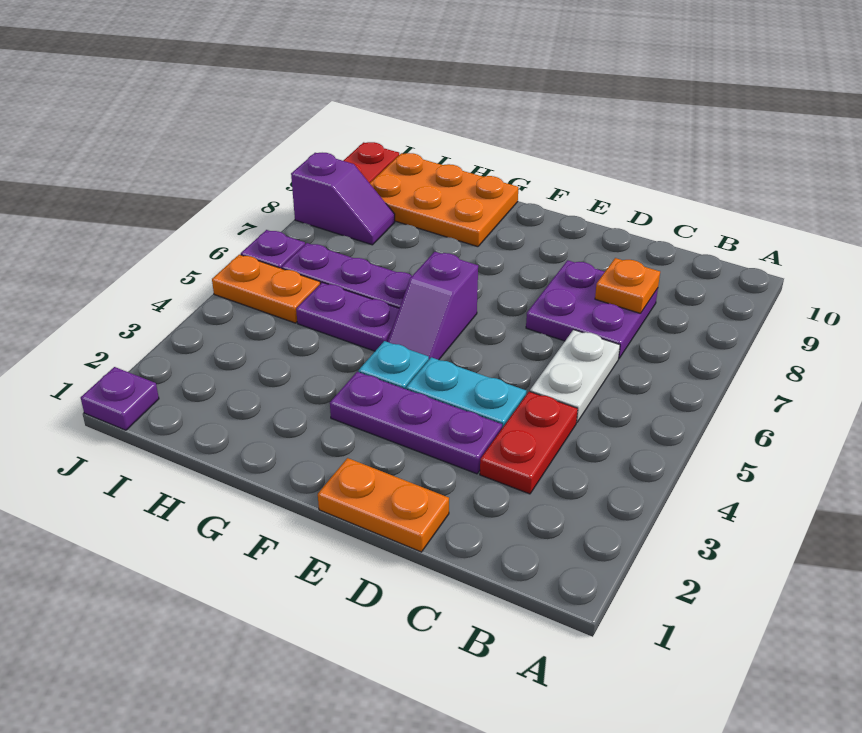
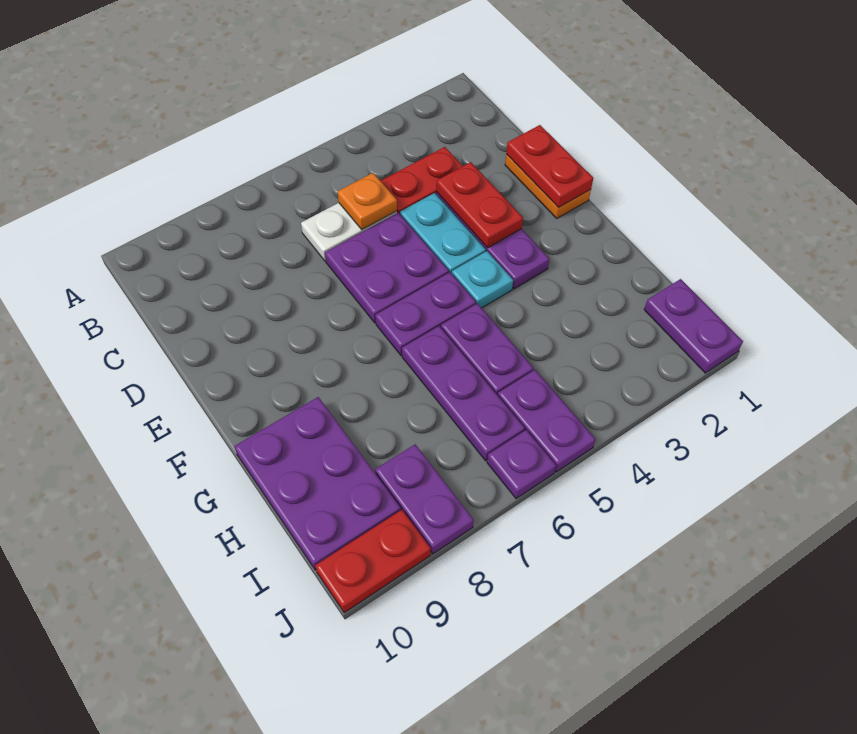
purple plate C7:D8 level 1 -> purple plate D5:E6 level 1
orange plate C8 level 2 -> orange plate C5 level 2
none -> red plate D1:E1 level 2
none -> red plate D3:E3 level 2
purple slope F5:F6 level 1 top 6 -> purple plate F5:F6 level 1
orange plate G9:I10 level 1 -> purple plate G9:I10 level 1
orange plate I5:J5 level 1 -> purple plate I5:J5 level 1
purple slope I8:J8 level 1 top J -> purple plate I8:J8 level 1
purple plate J1 level 1 -> purple plate I1:J1 level 1

